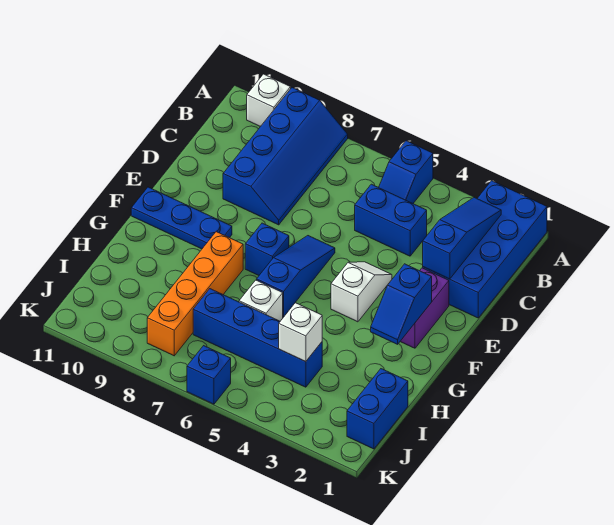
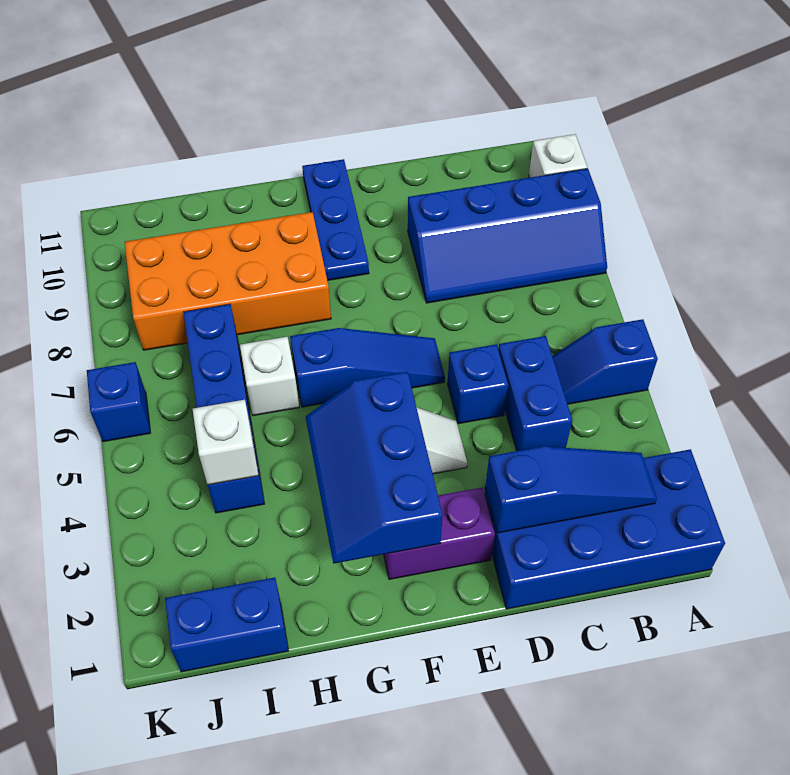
blue slope F2:G2 level 2 top F -> blue slope F2:G4 level 2 top F
blue brick F7 level 1 -> blue brick D5 level 1
orange brick G8:J8 level 1 -> orange brick G8:J9 level 1

